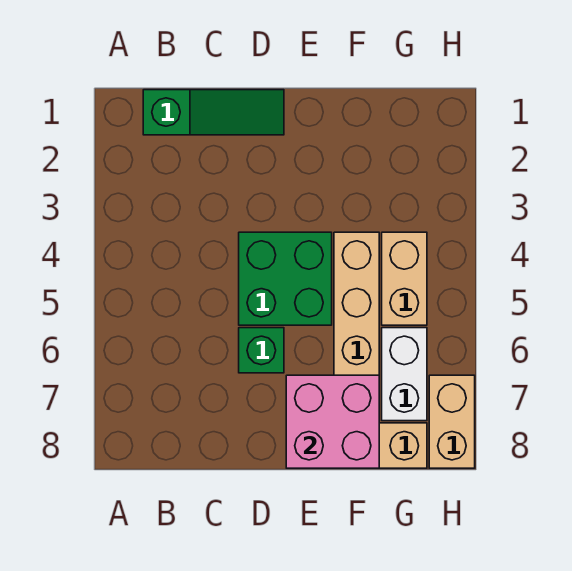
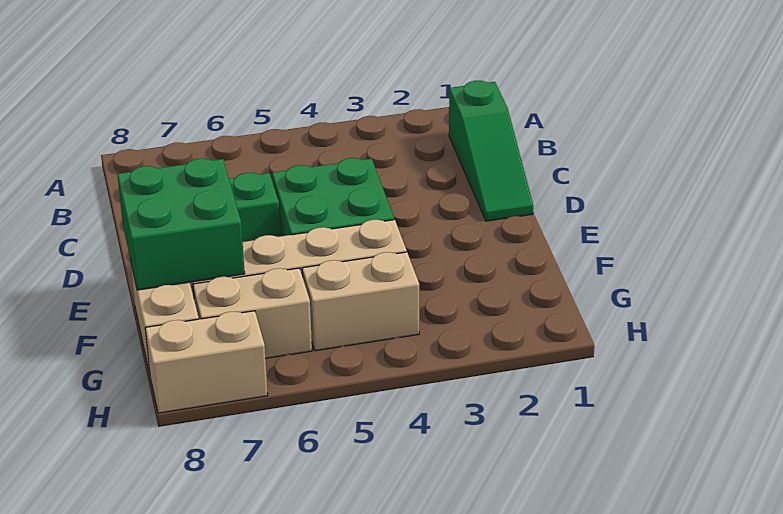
pink brick E7:F8 level 2 -> green brick E7:F8 level 2
white brick G6:G7 level 1 -> tan brick G6:G7 level 1

